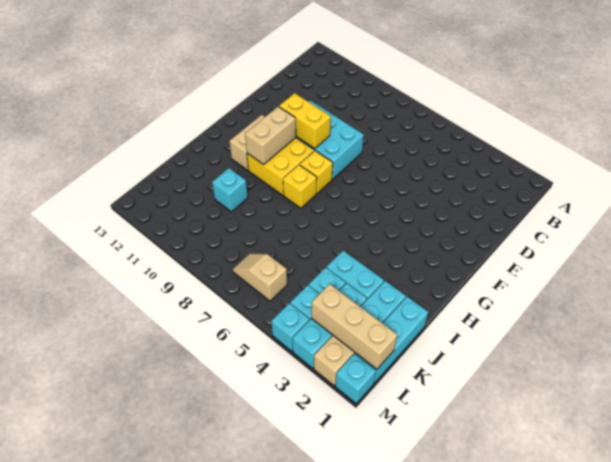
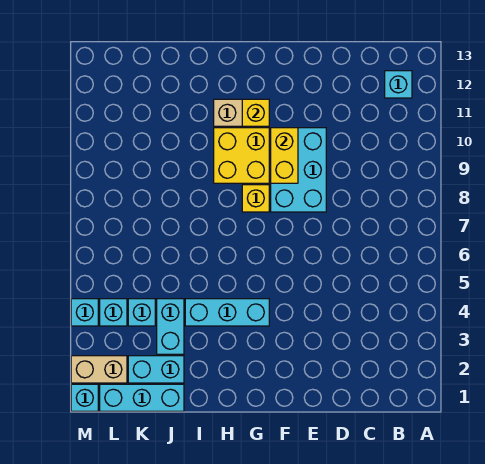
tan brick G10:H10 level 2 -> none
yellow brick H8 level 1 -> yellow brick G11 level 2
cyan brick J10 level 1 -> cyan brick B12 level 1
cyan brick K3:M3 level 1 -> cyan brick G4:I4 level 1
tan brick L1:L3 level 2 -> none
tan slope L6:L7 level 1 top 6 -> none

